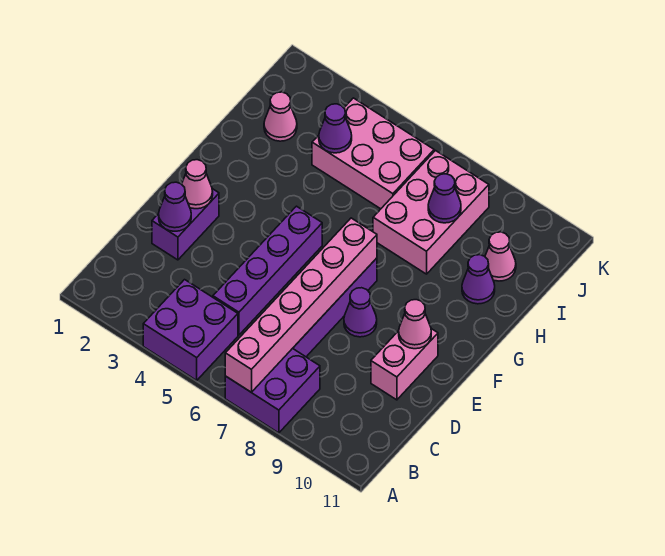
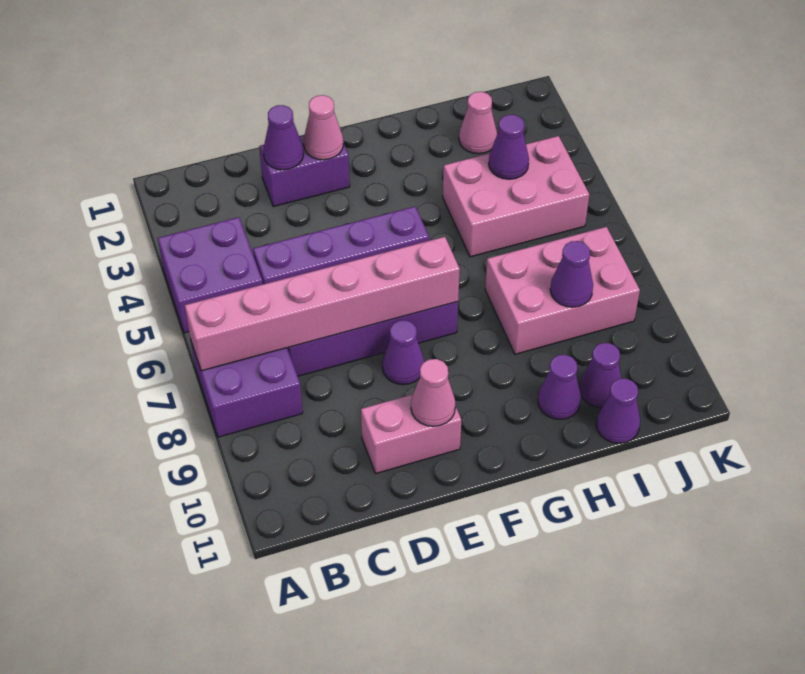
pink brick I4:J6 level 1 -> pink brick H4:J5 level 1
pink cone I10 level 1 -> purple cone I10 level 1
none -> purple cone I11 level 1

